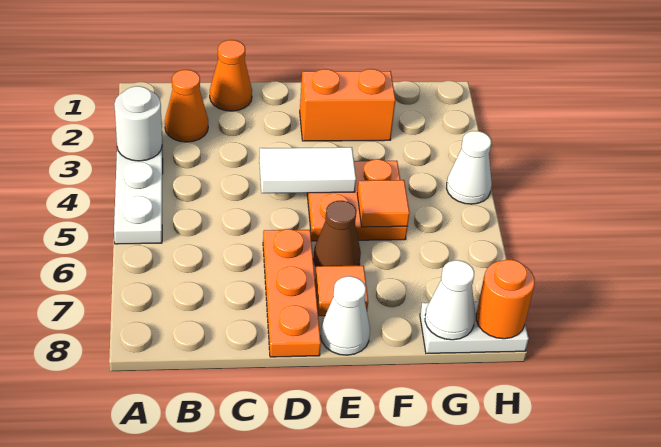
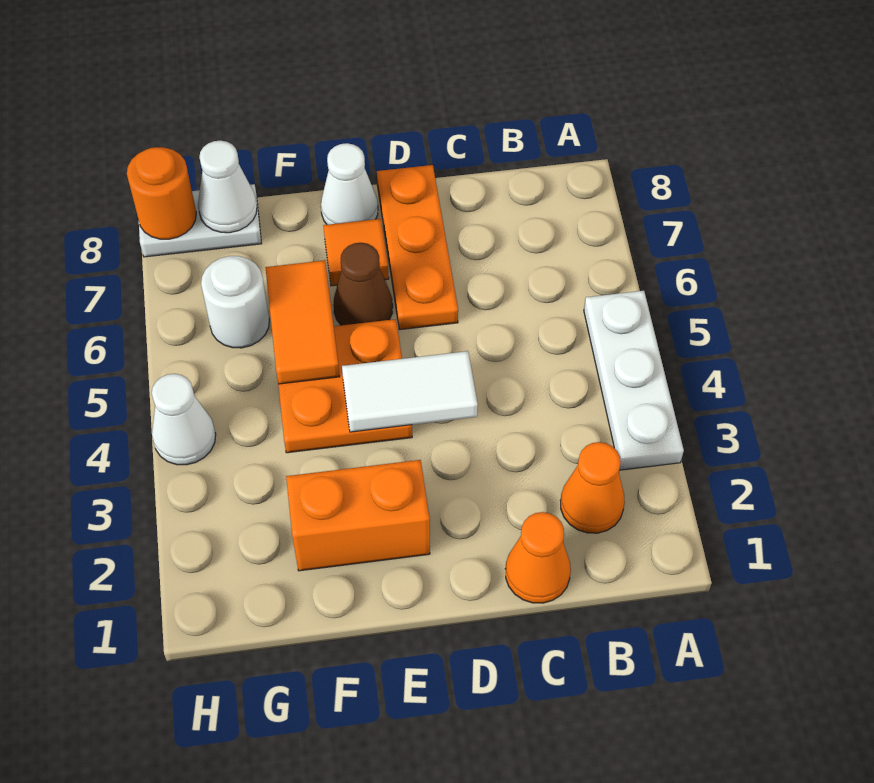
white round brick A3 level 2 -> white round brick G6 level 1
orange tile F5 level 2 -> orange tile F5:F6 level 2

